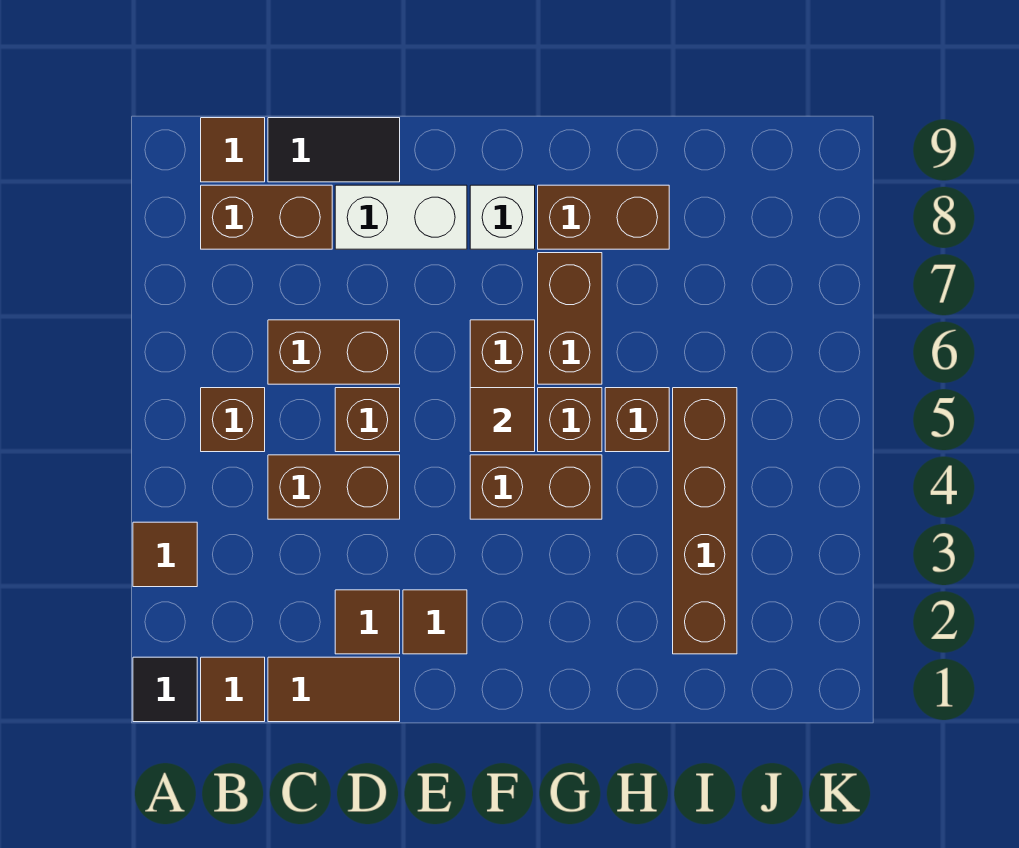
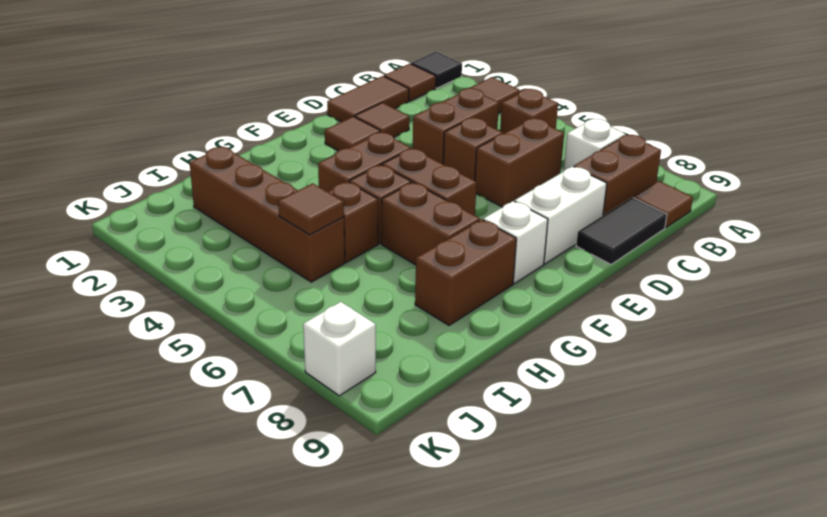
none -> white brick B7 level 1
brown tile F5 level 2 -> brown tile I5 level 2
none -> white brick K8 level 1

